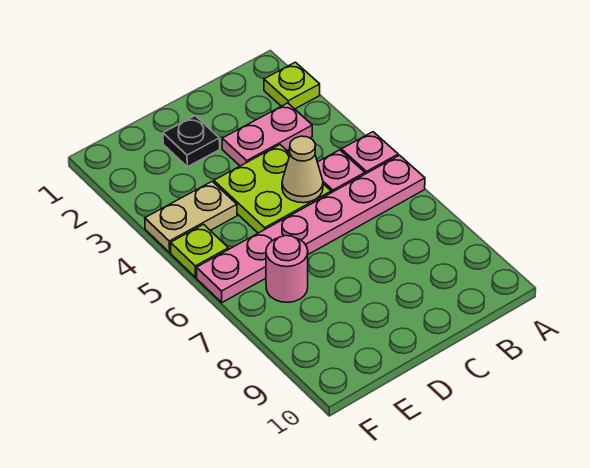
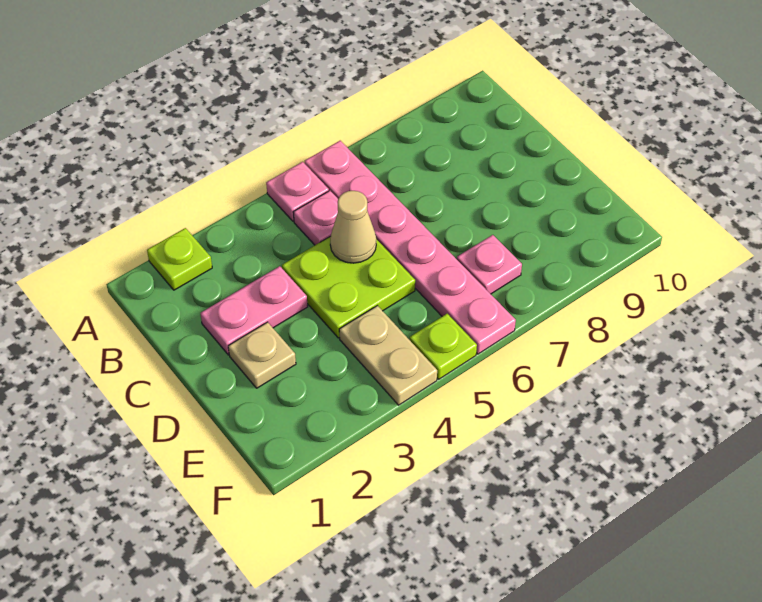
pink plate B3:C3 level 1 -> pink plate C2:C3 level 1
black plate D2 level 1 -> tan plate D2 level 1
pink round brick E7 level 1 -> pink plate E7 level 1

